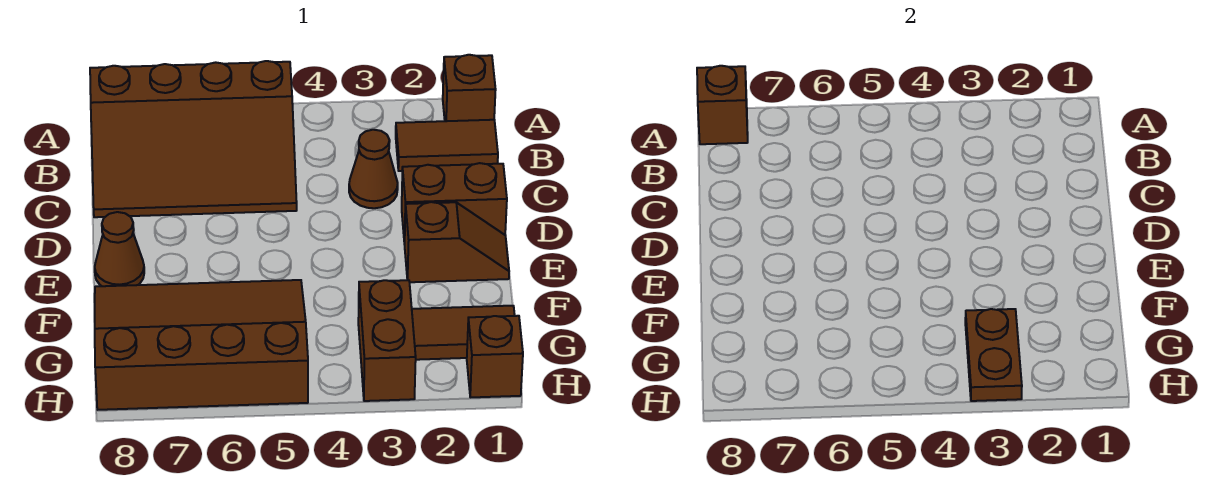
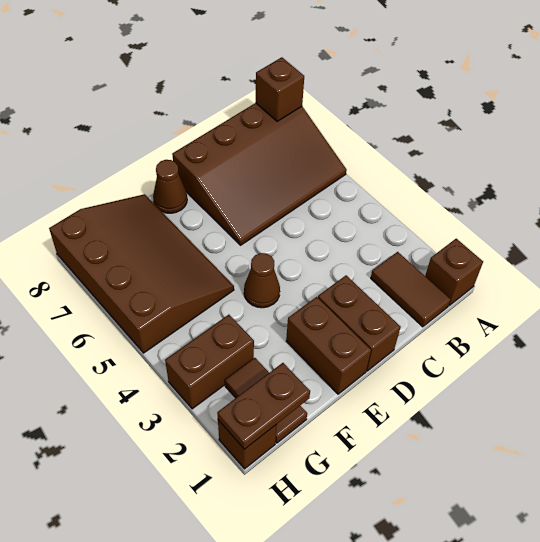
brown slope A5:C8 level 1 top A -> brown slope A6:D8 level 1 top 8
brown cone C3 level 1 -> brown cone E4 level 1
brown slope E1:E2 level 1 top 2 -> brown brick E1:E2 level 1
brown plate G3:H3 level 2 -> brown plate G1:H1 level 2

